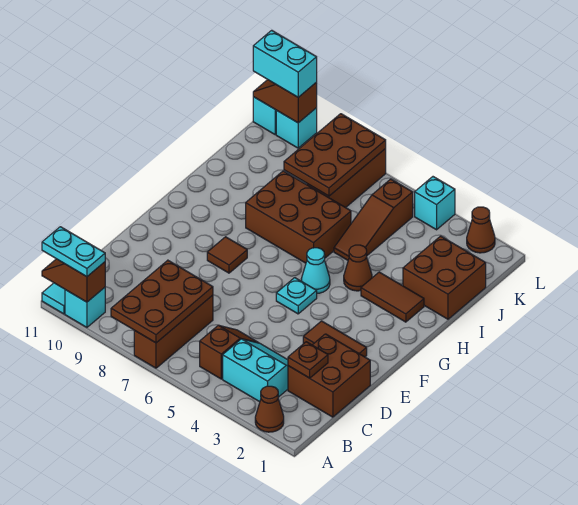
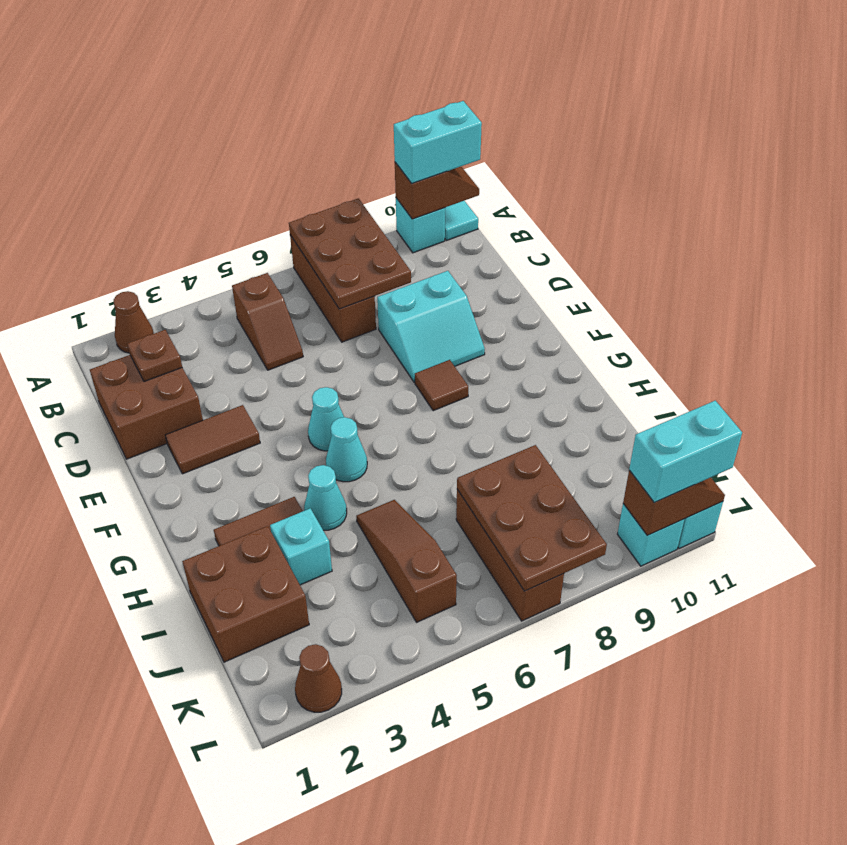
cyan plate A10:A11 level 3 -> cyan brick A10:A11 level 3
cyan slope B3:C4 level 1 top B -> cyan slope D8:E9 level 1 top D
cyan plate F5 level 1 -> cyan cone F5 level 1
brown cone H4 level 1 -> cyan cone H4 level 1
brown brick H6:I8 level 1 -> none
cyan brick L4 level 1 -> cyan brick I3 level 1

